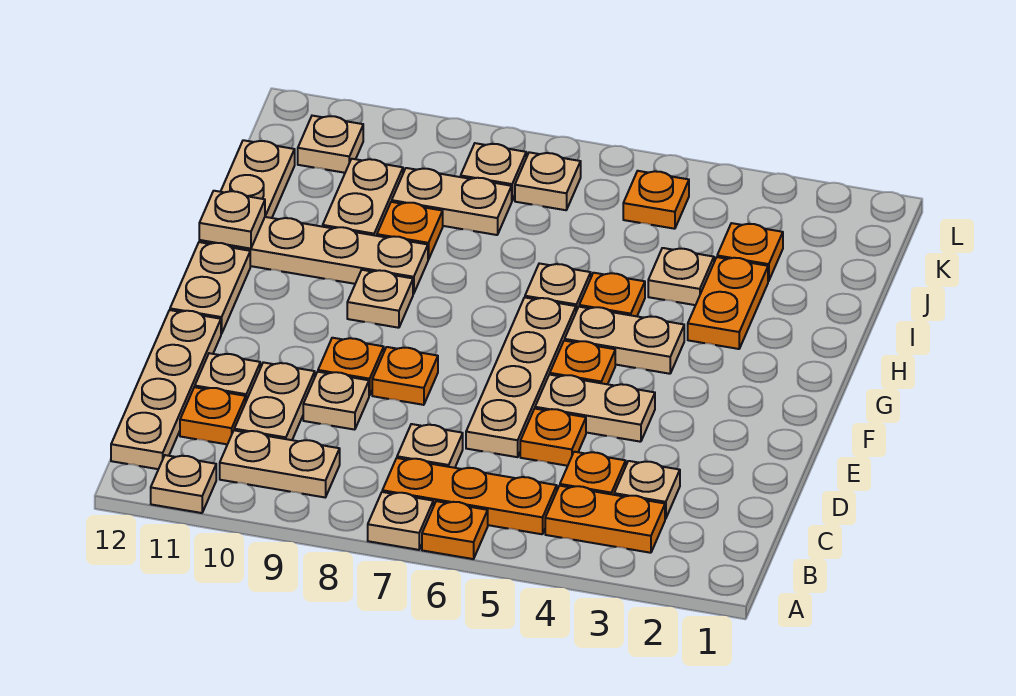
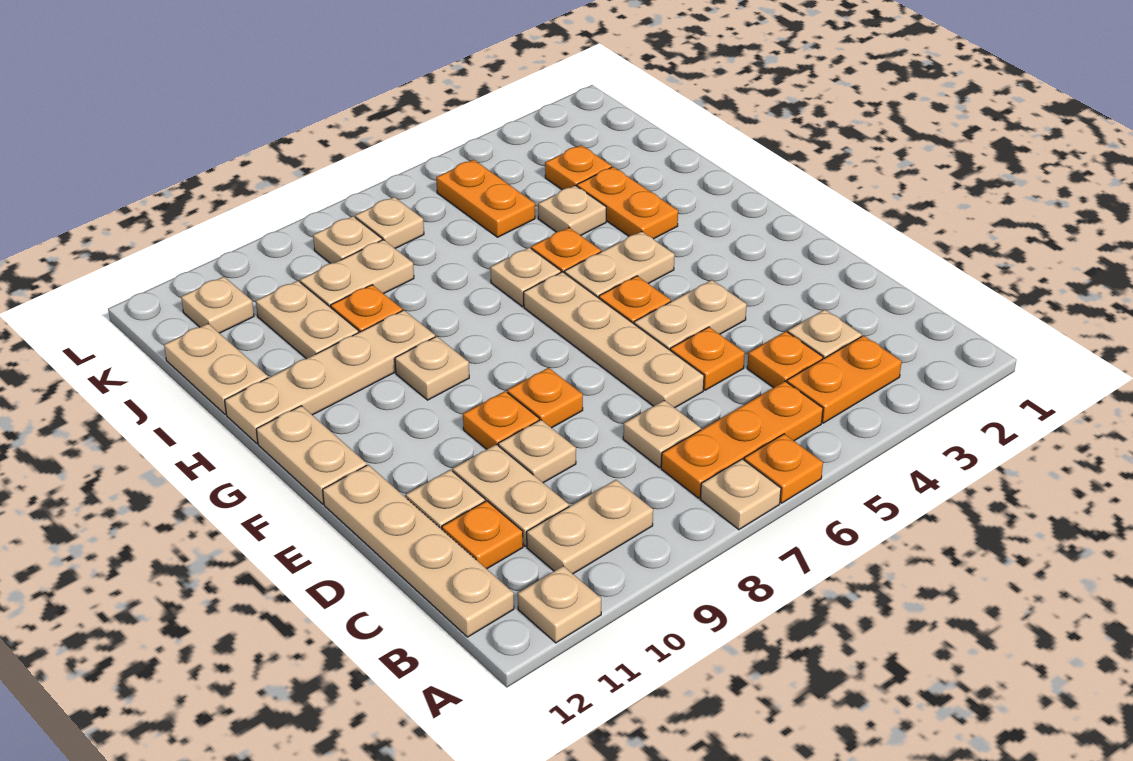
tan plate H12 level 2 -> none
orange plate K5 level 1 -> orange plate J5:K5 level 1

